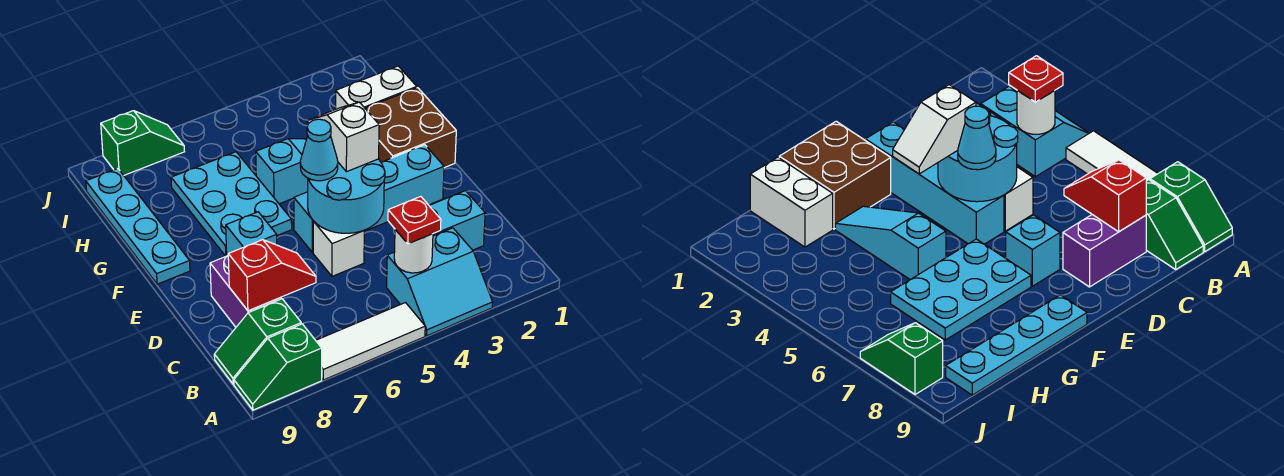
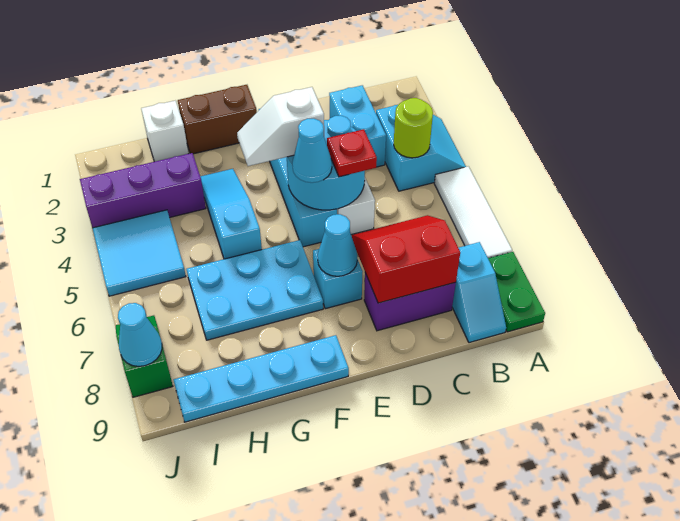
green slope A8:A9 level 1 top 8 -> green plate A8:A9 level 1
white round brick B4 level 2 -> lime round brick B4 level 2
red plate B4 level 3 -> red plate D5 level 3
green slope B8:B9 level 1 top 8 -> cyan slope B8:B9 level 1 top 8
red slope C7:C8 level 2 top 8 -> red slope C7:D8 level 2 top 8
none -> cyan cone E7 level 2
brown brick F1:G2 level 1 -> brown brick F1:G1 level 1
white brick H1:H2 level 1 -> white brick H1 level 1
none -> purple brick H3:J3 level 1
none -> cyan tile I4:J5 level 1
none -> cyan cone J8 level 2

